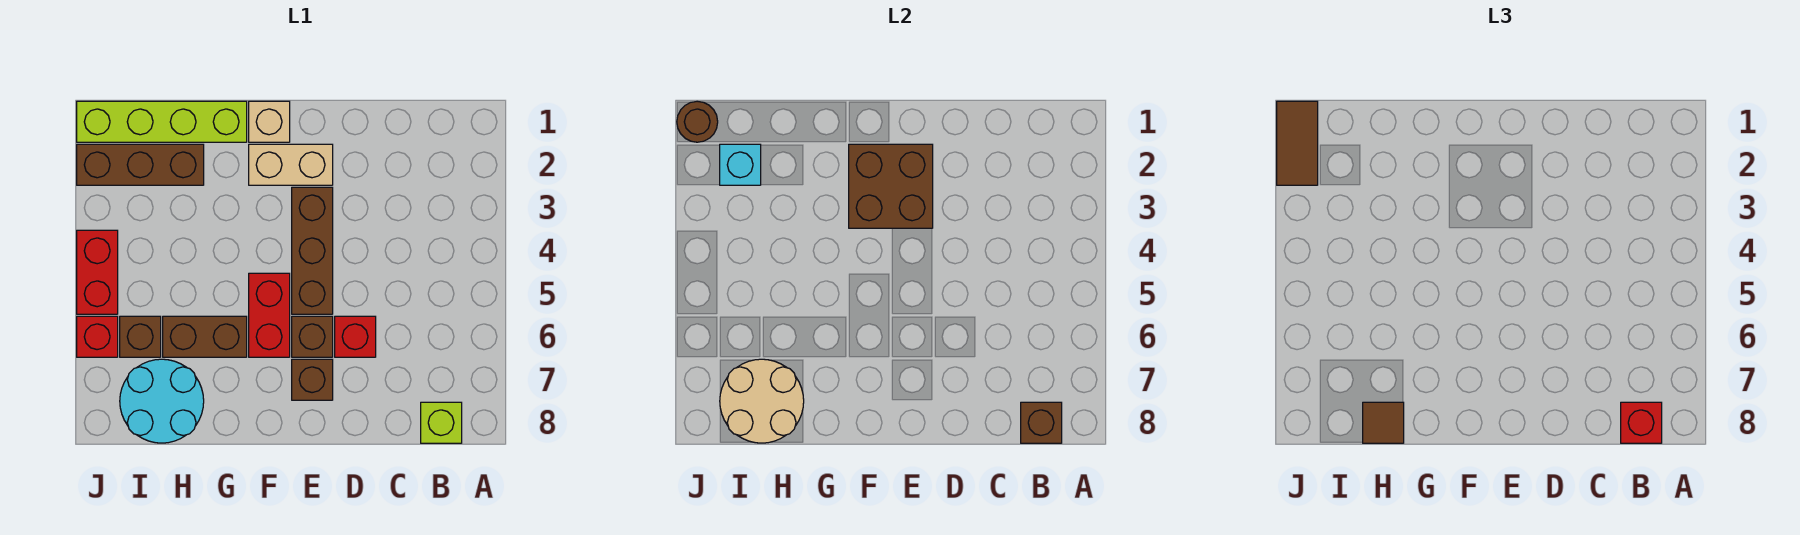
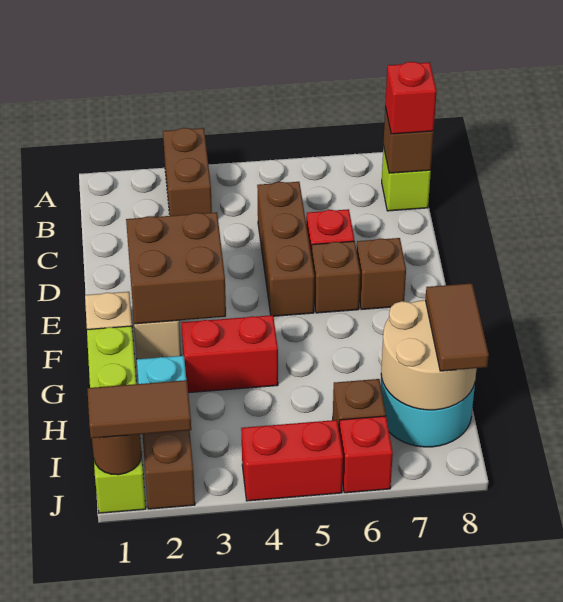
brown brick E3:E5 level 1 -> brown brick C5:E5 level 1
red brick F5:F6 level 1 -> red brick G3:G4 level 1
brown brick G6:H6 level 1 -> brown brick A3:B3 level 1
brown tile H8 level 3 -> brown tile H8:I8 level 3

